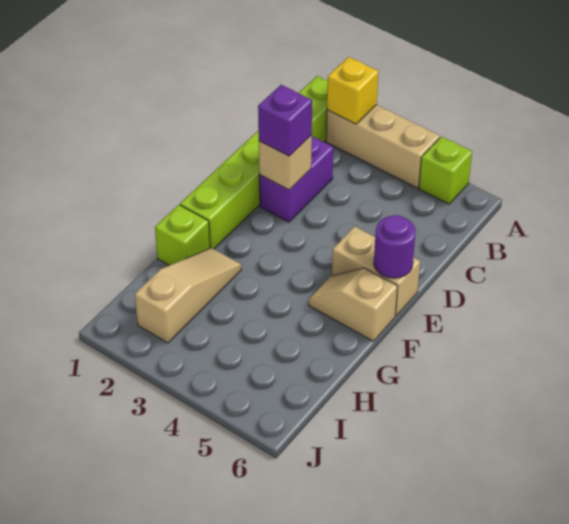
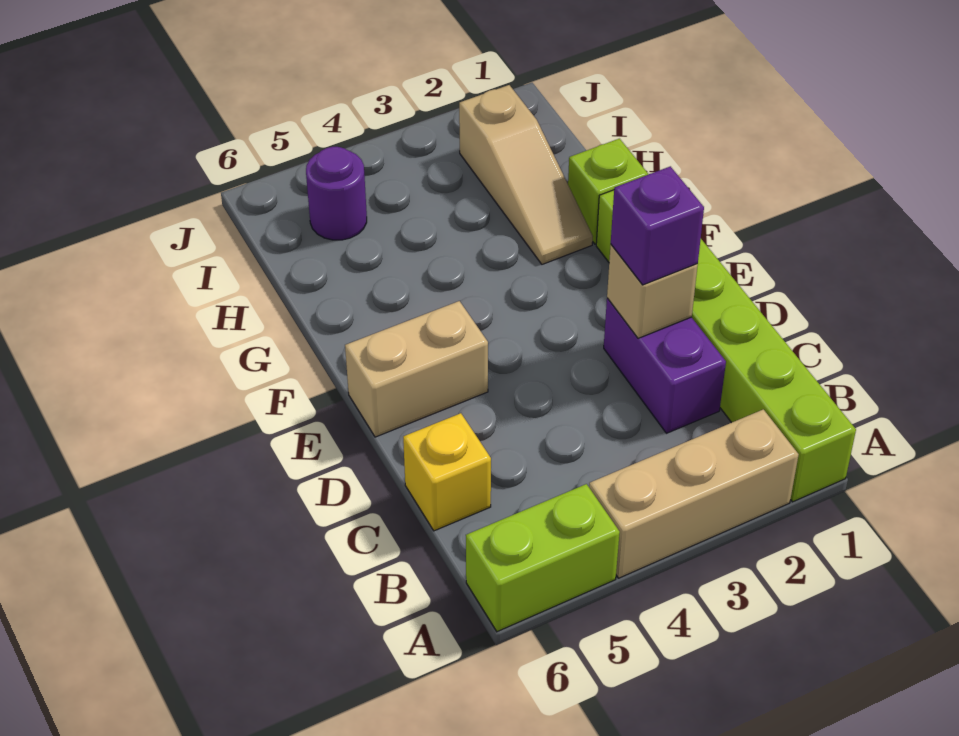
yellow brick A2 level 2 -> yellow brick C6 level 1
lime brick A5 level 1 -> lime brick A5:A6 level 1
purple round brick E6 level 2 -> purple round brick I5 level 1
tan slope F5:F6 level 1 top 6 -> none

